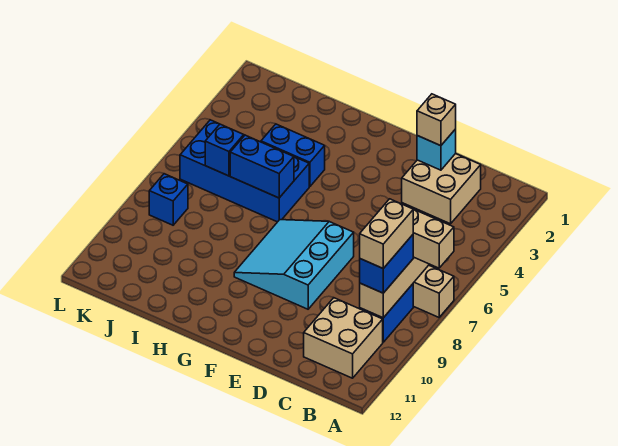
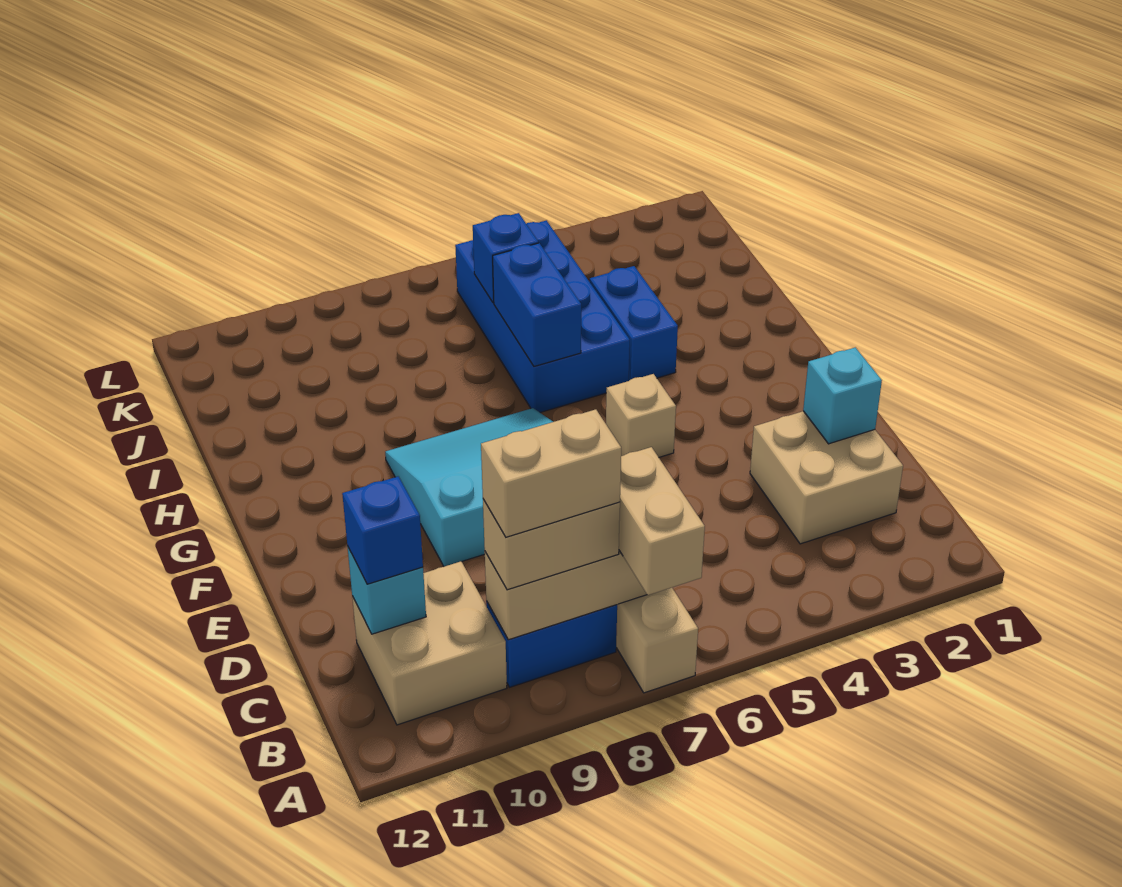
blue brick B8:B9 level 3 -> tan brick B8:B9 level 3
none -> cyan brick C11 level 2
tan brick D2 level 3 -> tan brick F5 level 1
blue brick K8 level 1 -> blue brick C11 level 3

